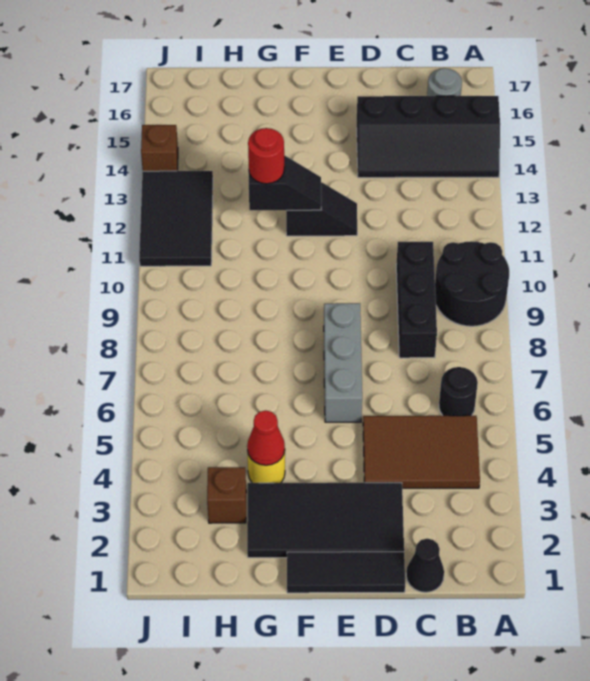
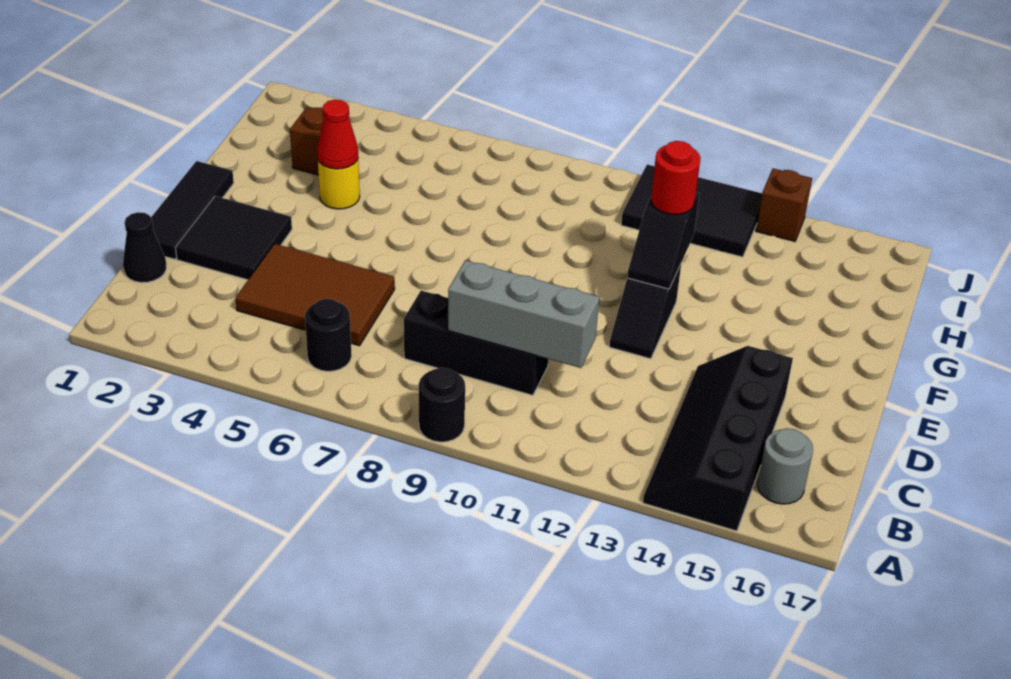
black round brick A9:B10 level 1 -> black round brick A9 level 1
brown tile B4:D5 level 1 -> brown tile C4:D6 level 1
black tile D2:G3 level 1 -> black tile D2:E3 level 1
grey brick E6:E8 level 1 -> grey brick C9:C11 level 2

